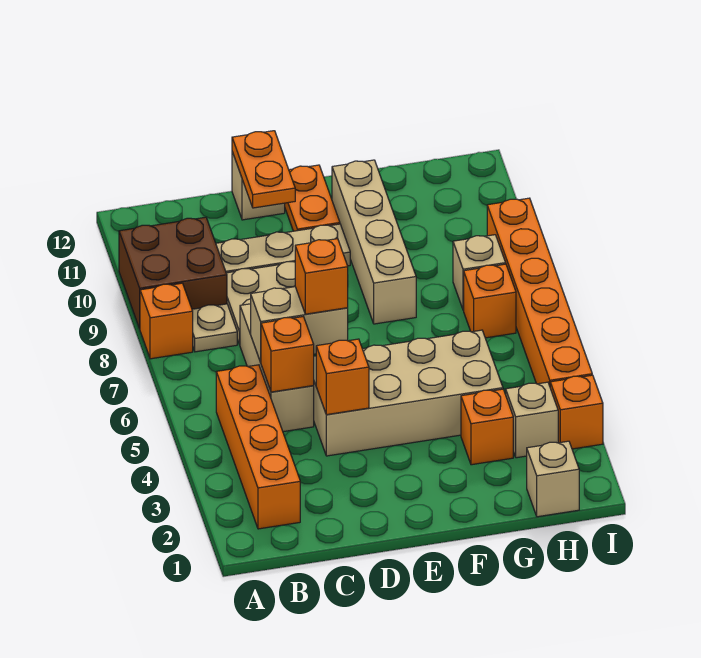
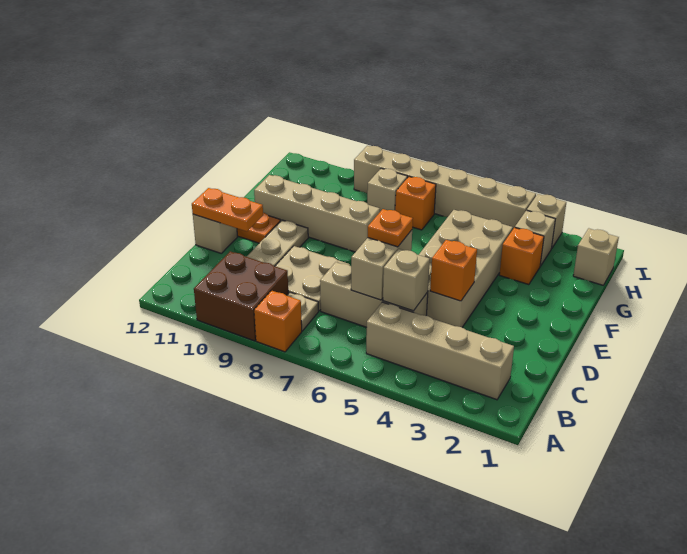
orange brick B2:B5 level 1 -> tan brick B2:B5 level 1
orange brick C5 level 2 -> tan brick C5 level 2
orange brick D6 level 3 -> orange plate D6 level 3
orange brick I3 level 1 -> tan brick I3 level 1
orange brick I4:I9 level 1 -> tan brick I4:I9 level 1

